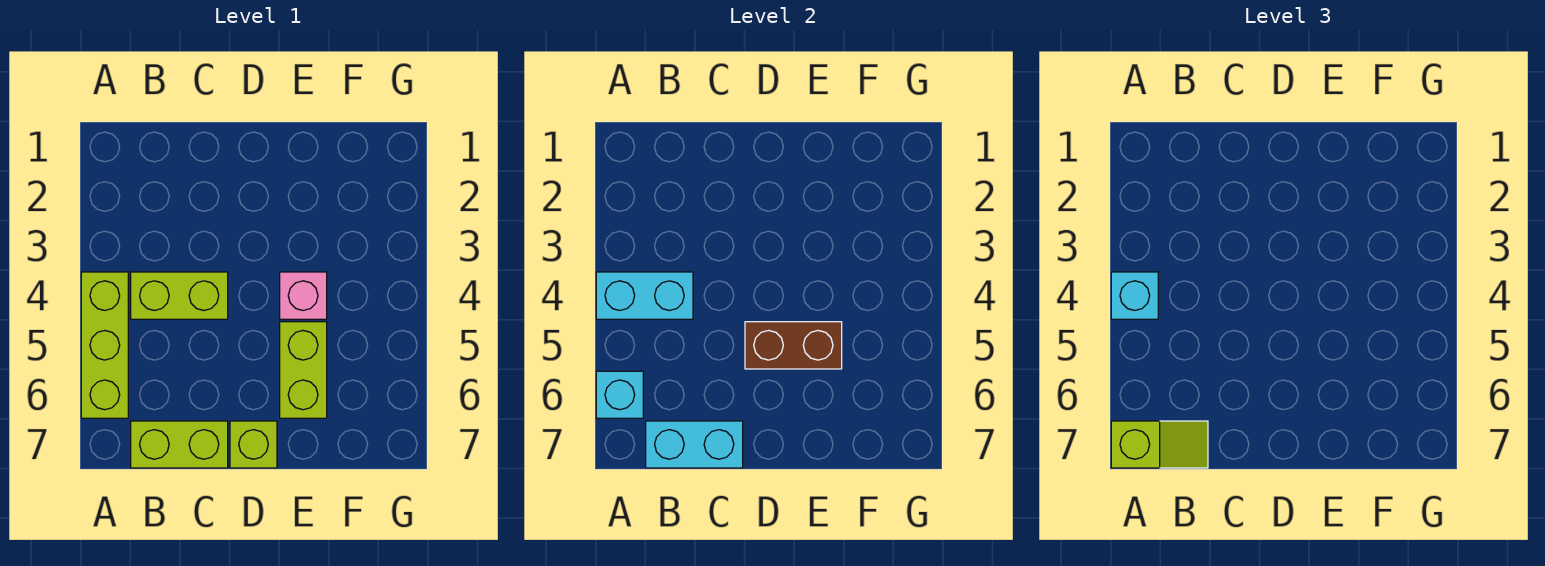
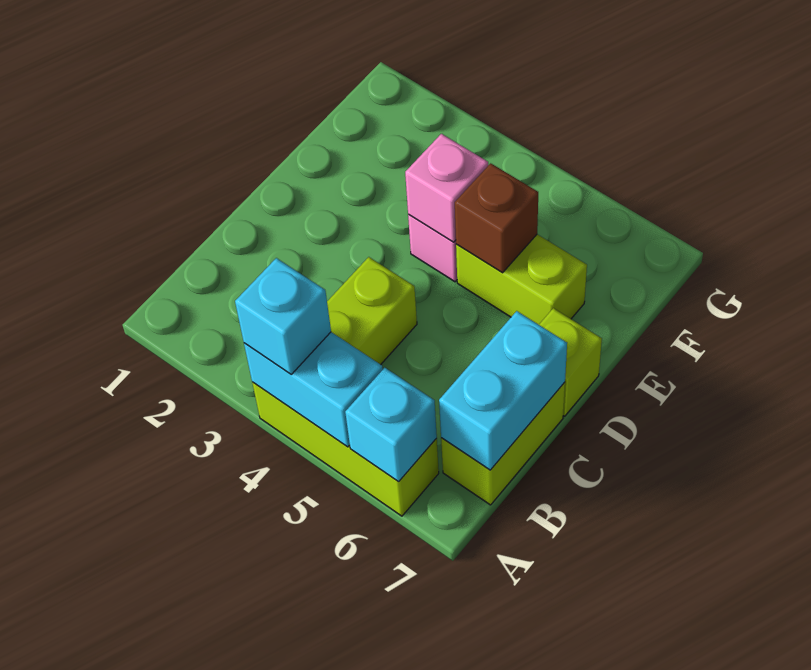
cyan brick A4:B4 level 2 -> cyan brick A4:A5 level 2
lime slope A7:B7 level 3 top A -> none
brown brick D5:E5 level 2 -> brown brick E5 level 2
none -> pink brick E4 level 2

